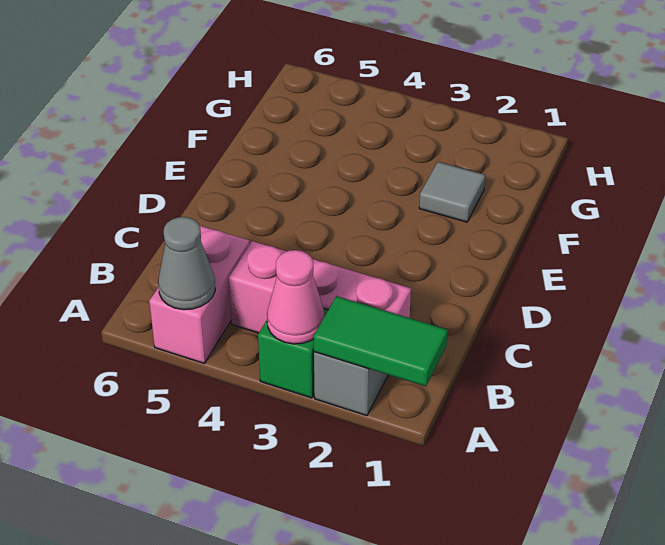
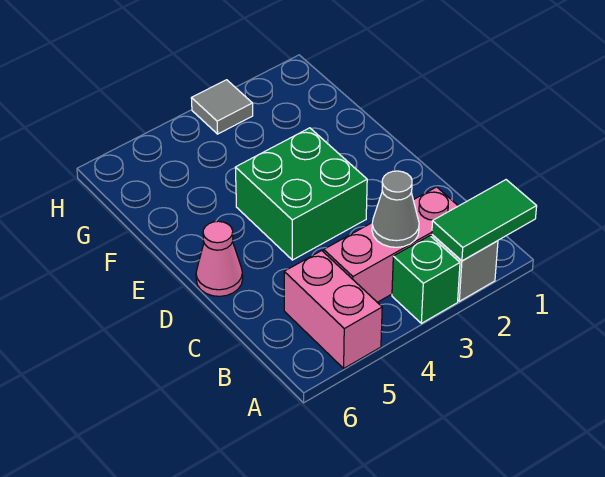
pink cone A3 level 2 -> pink cone D6 level 1
grey cone A5 level 2 -> grey cone B3 level 2
none -> green brick D3:E4 level 1
grey tile F2 level 1 -> grey tile H3 level 1

